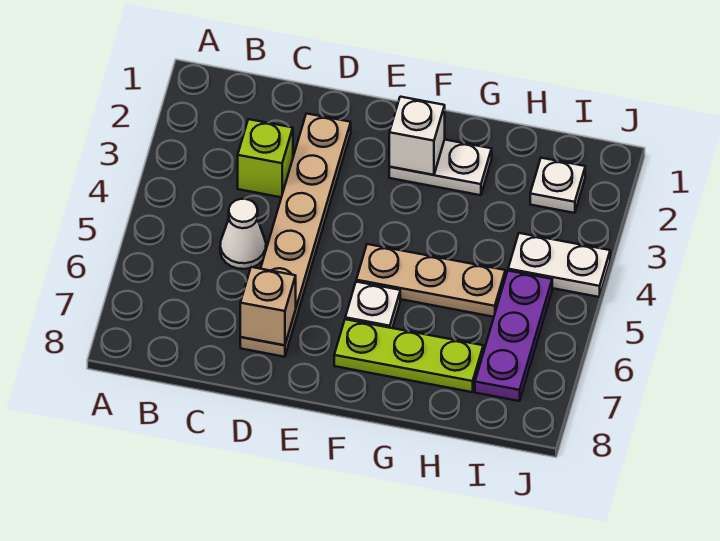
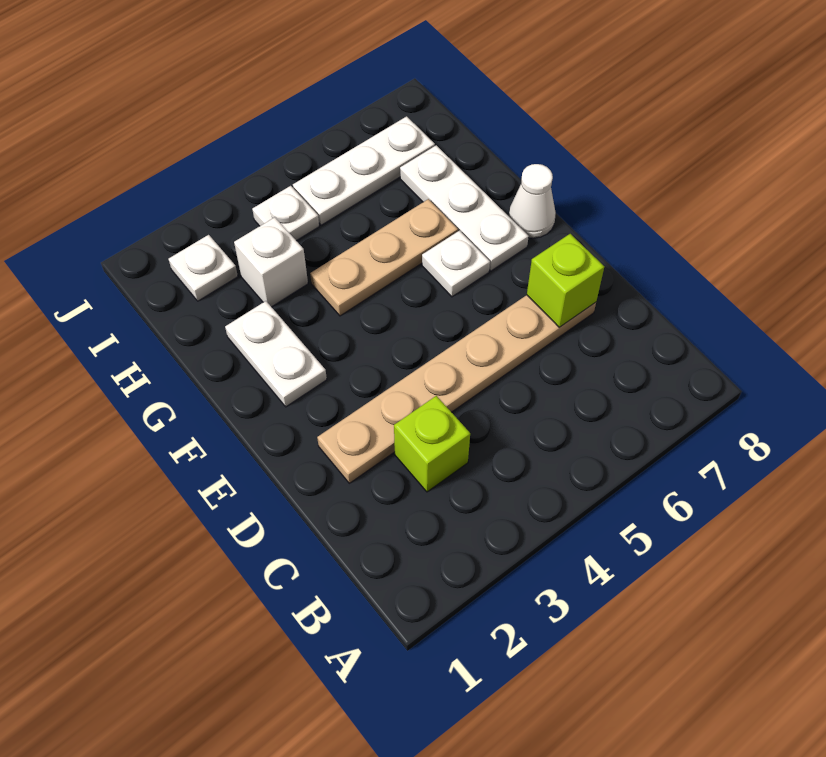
white cone C5 level 1 -> white cone F8 level 1
tan brick D7 level 2 -> lime brick D7 level 2
white brick F2 level 2 -> white brick H3 level 1
tan plate F5:H5 level 1 -> tan plate G4:G6 level 1
lime plate F7:H7 level 1 -> white plate F7:H7 level 1
white plate I4:J4 level 1 -> white plate I4 level 1
purple plate I5:I7 level 1 -> white plate I5:I7 level 1

